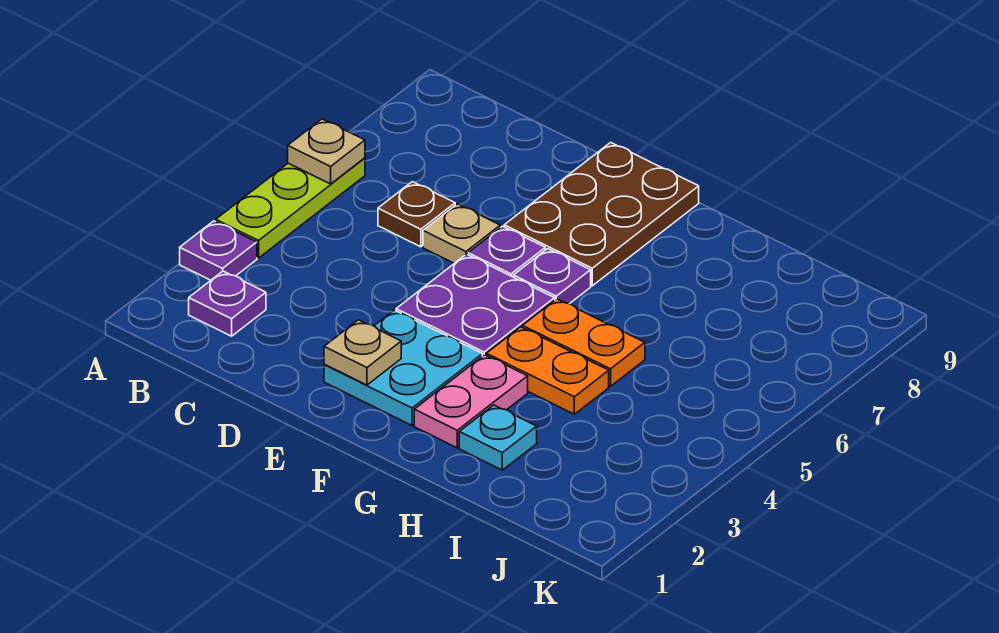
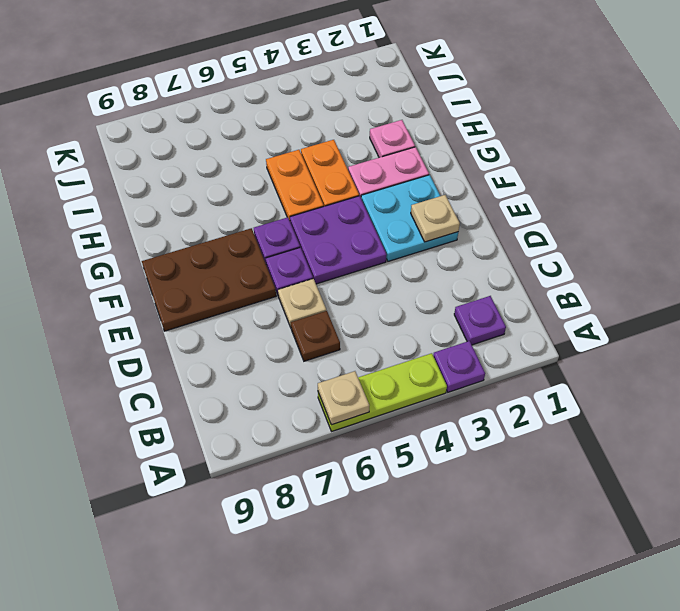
cyan plate H2 level 1 -> pink plate H2 level 1

